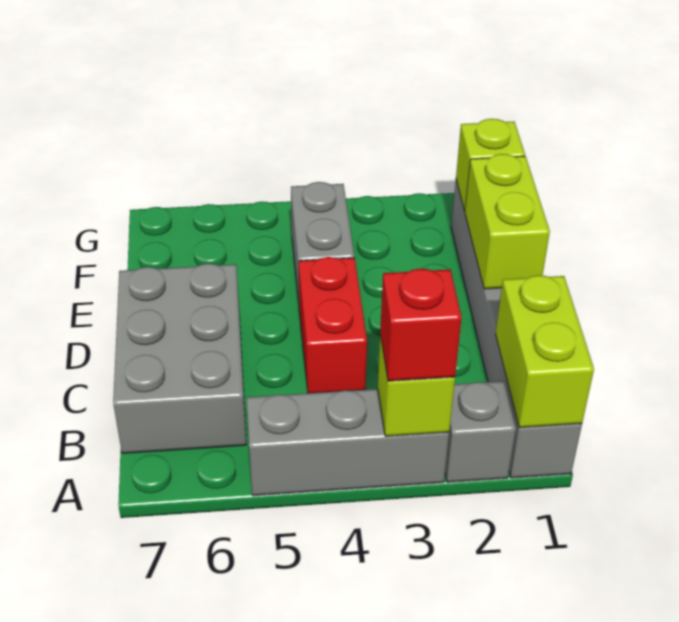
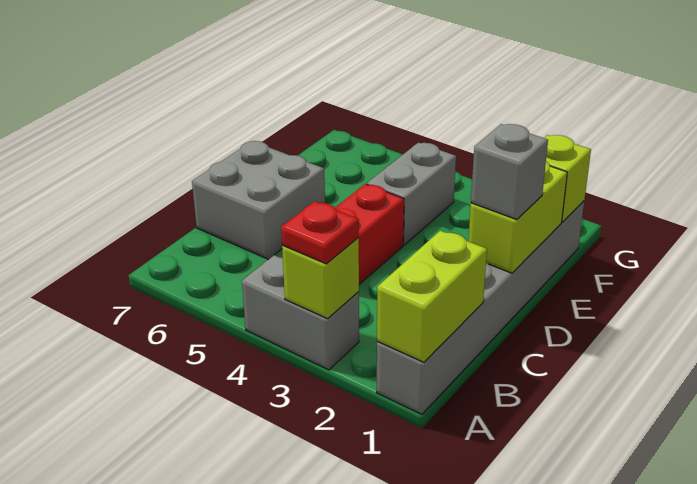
grey brick A2 level 1 -> grey brick D1 level 3
grey brick A3:A5 level 1 -> grey brick A3:A4 level 1
red brick A3 level 3 -> red plate A3 level 3
grey brick B6:D7 level 1 -> grey brick C6:D7 level 1

